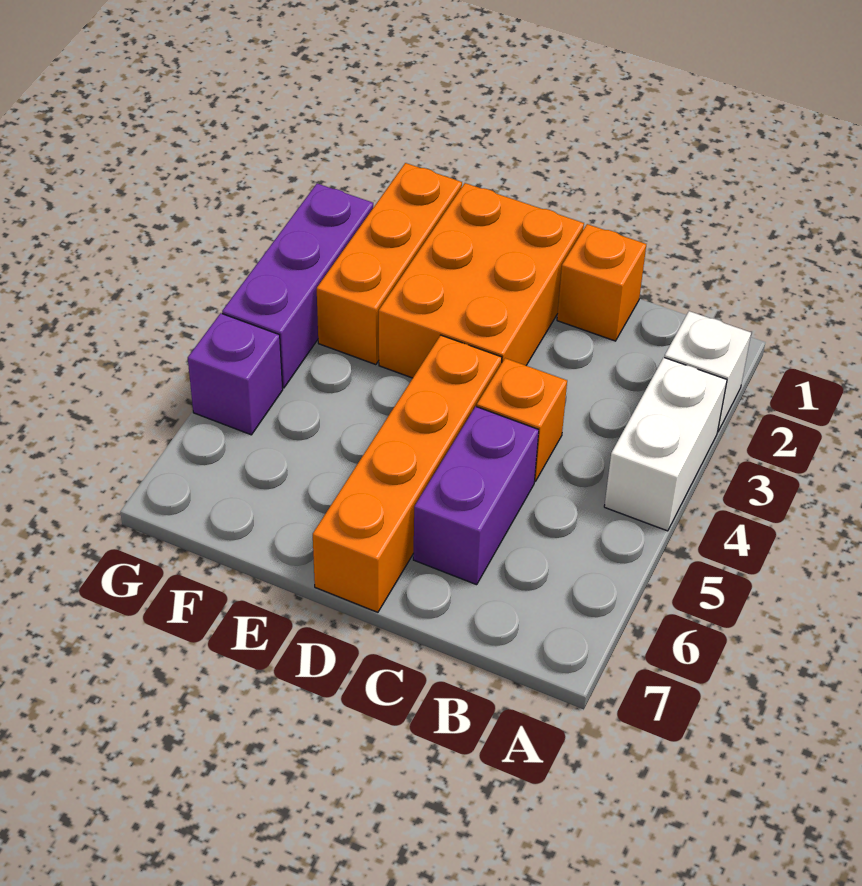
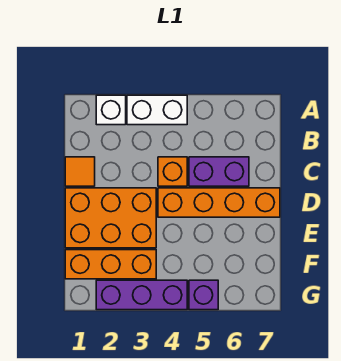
orange brick C1 level 1 -> orange tile C1 level 1

